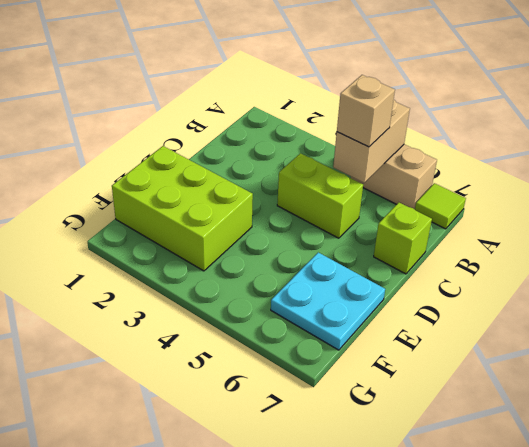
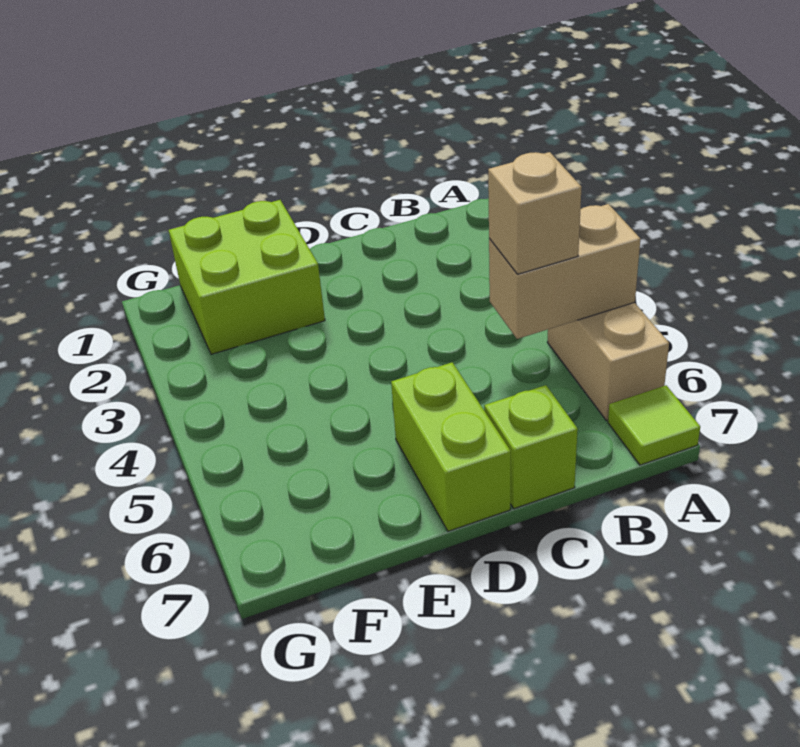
lime brick C4:C5 level 1 -> lime brick D6:D7 level 1
lime brick E1:F3 level 1 -> lime brick E1:F2 level 1
cyan plate E6:F7 level 1 -> none

